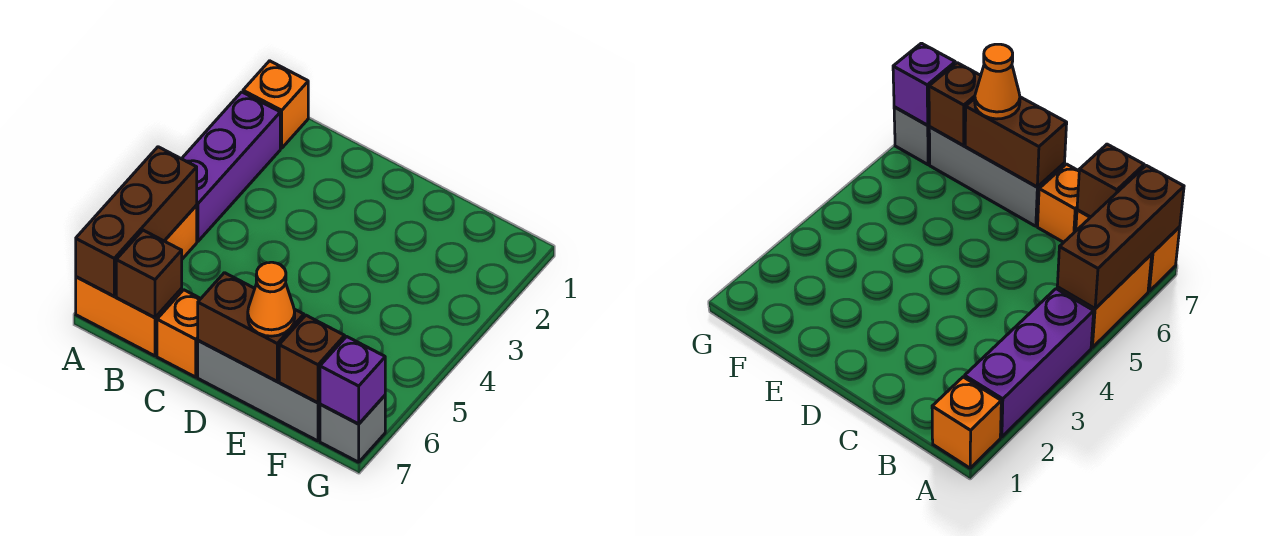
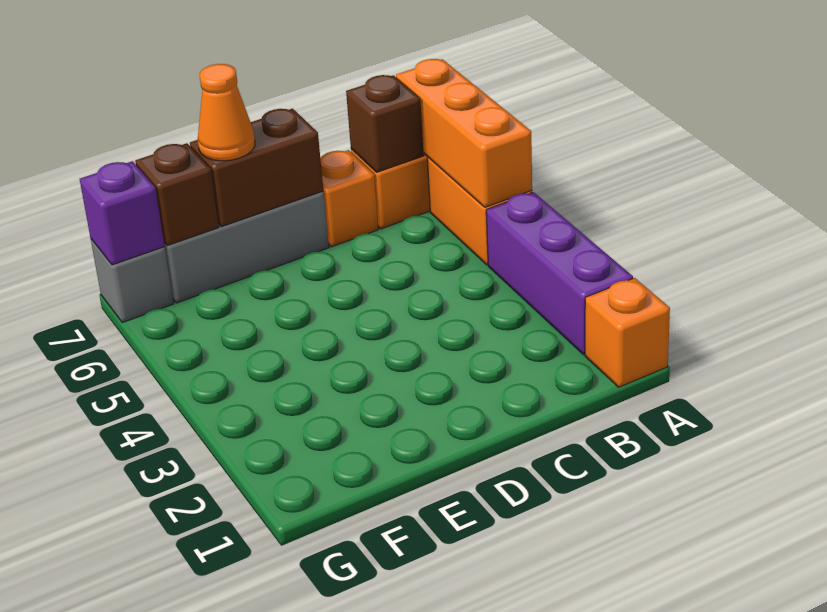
brown brick A5:A7 level 2 -> orange brick A5:A7 level 2

